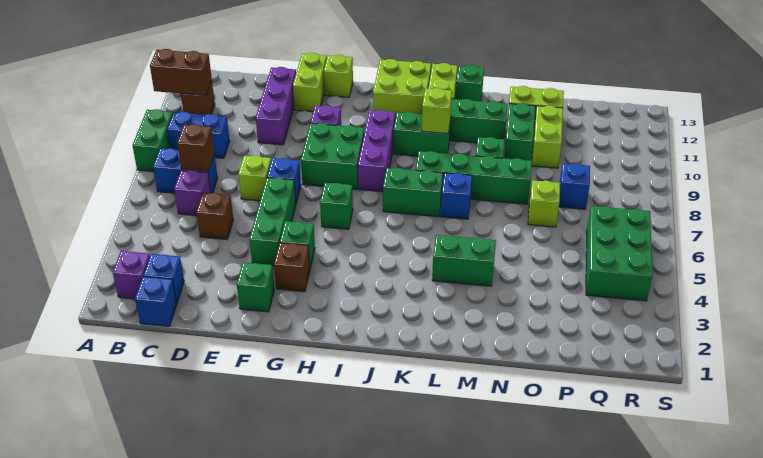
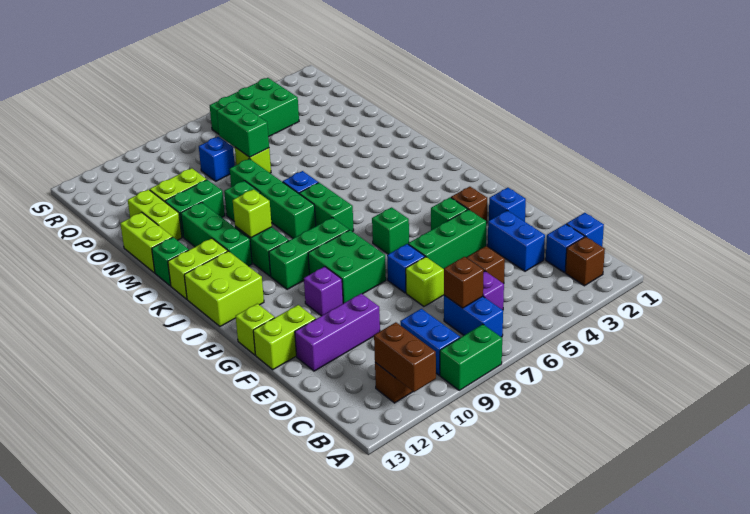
purple brick B2 level 1 -> brown brick B2 level 1
none -> blue brick D3:E3 level 1
green brick F2 level 1 -> blue brick F2 level 1
purple brick I8:I10 level 1 -> green brick I8:I10 level 1
green brick L4:M4 level 1 -> green brick O7:P7 level 2
none -> lime brick M13:N13 level 1

